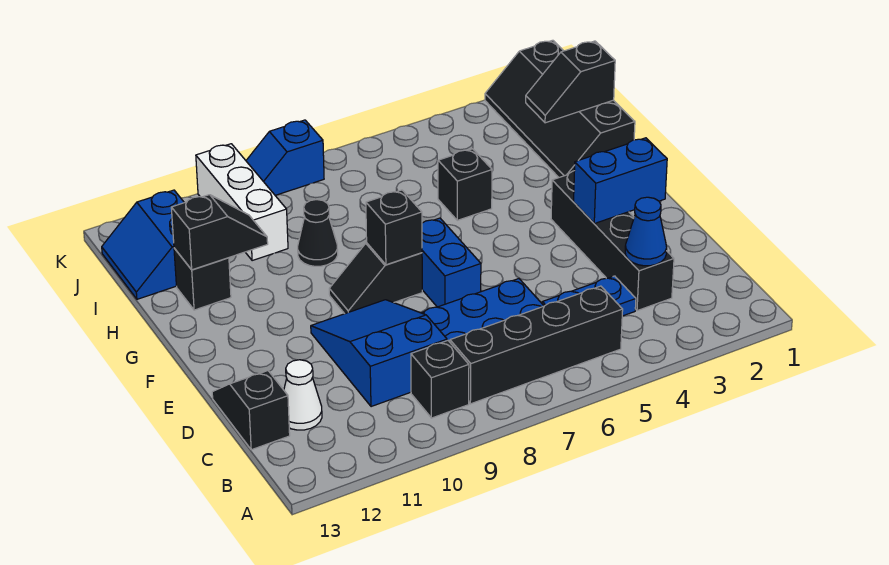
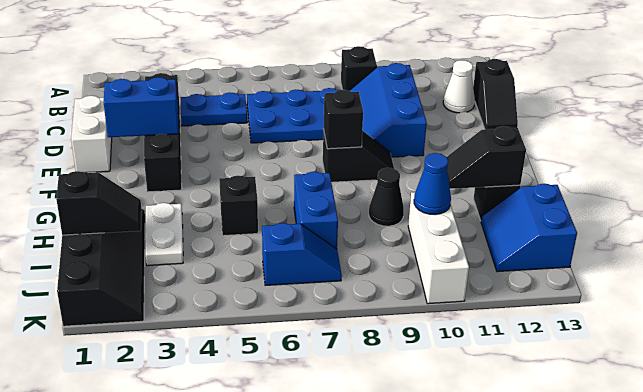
black brick B5:B8 level 1 -> none
blue cone C3 level 2 -> blue cone I10 level 2
blue slope C9:E10 level 1 top C -> blue slope C9:E10 level 1 top 10
none -> white brick D1:E1 level 1
blue brick E7:F7 level 1 -> blue brick H7:I7 level 1
none -> white plate H3:I3 level 1
blue slope I12:J13 level 1 top 12 -> blue slope I12:J13 level 1 top 13
blue slope K8:K9 level 1 top 8 -> blue slope J6:J7 level 1 top 6

